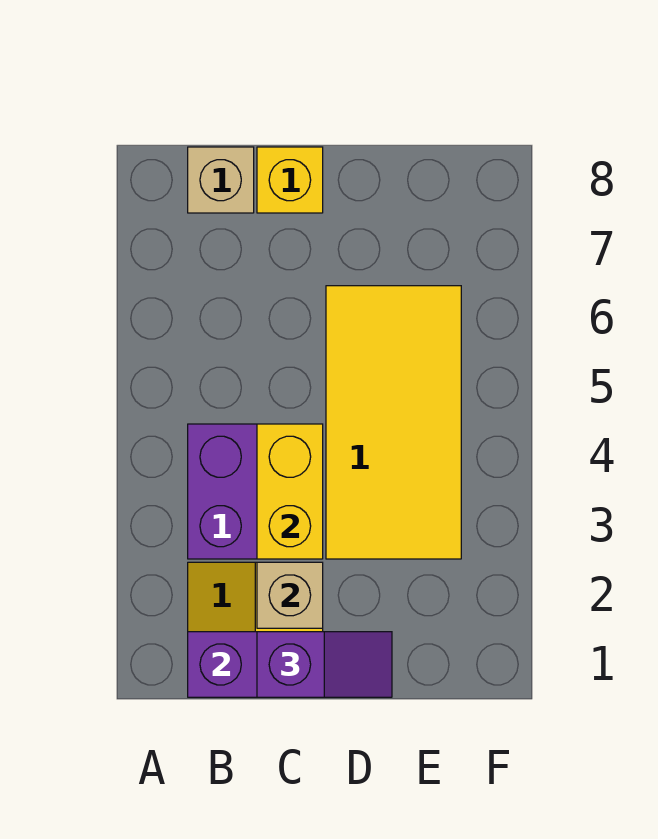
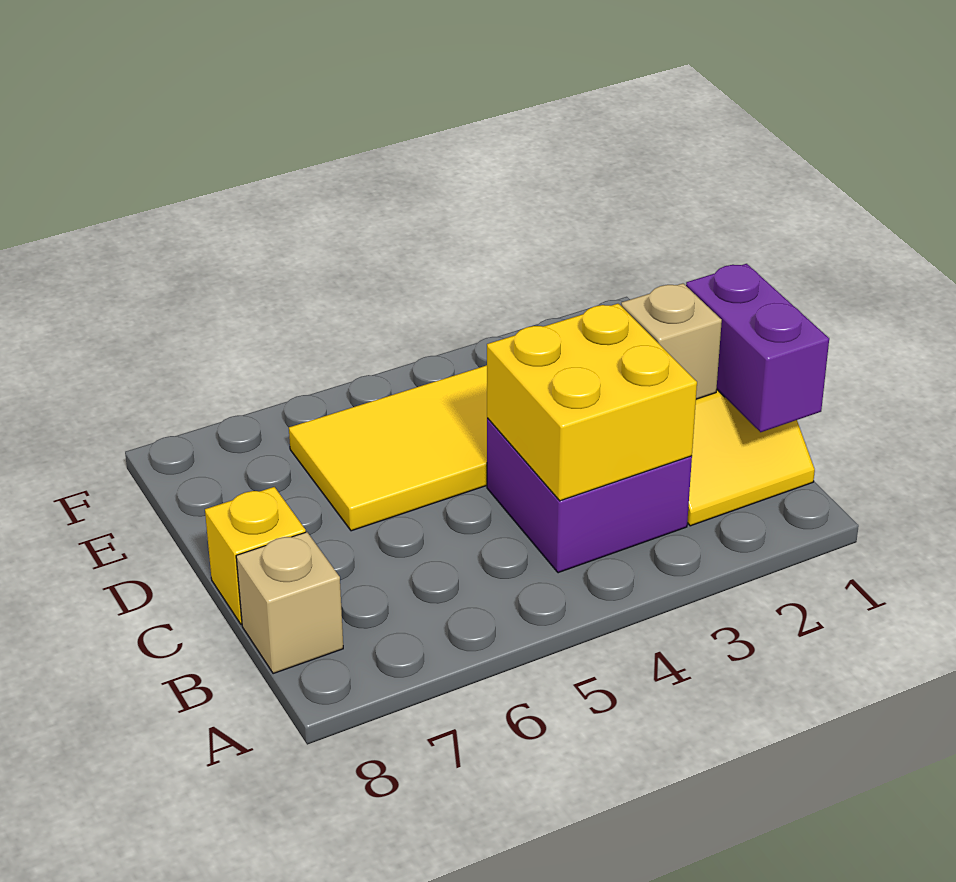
purple slope C1:D1 level 3 top C -> none
yellow brick C3:C4 level 2 -> yellow brick B3:C4 level 2

